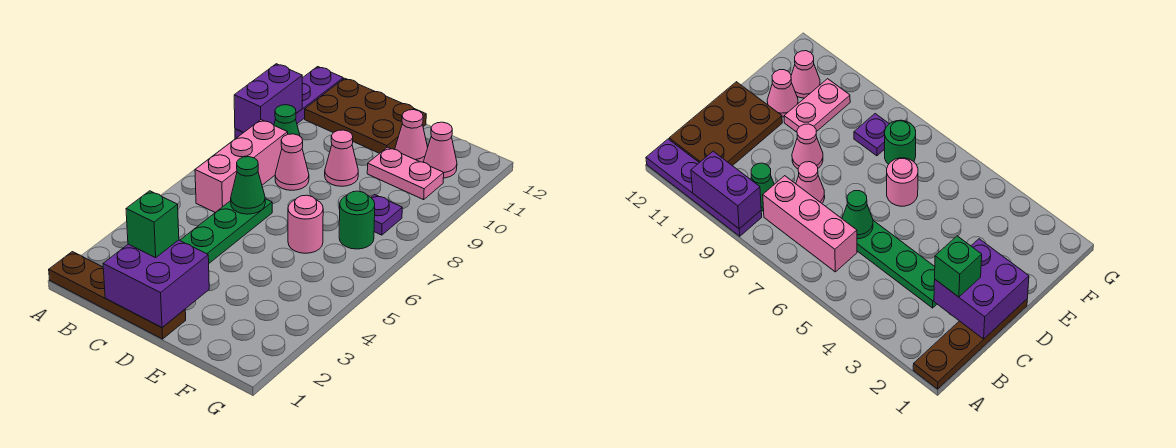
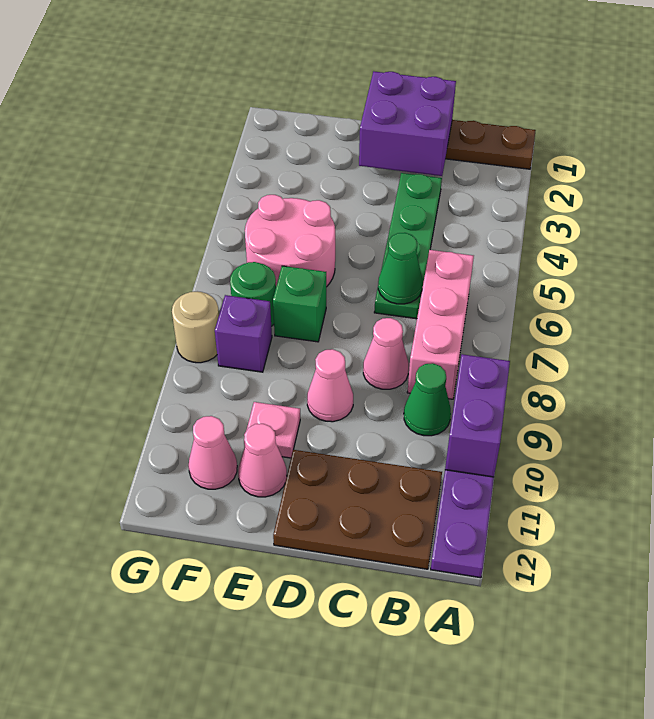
green brick C2 level 3 -> green brick E7 level 1
pink round brick E6 level 1 -> pink round brick E5:F6 level 1
pink plate E10:F10 level 1 -> pink plate E10 level 1
purple plate F8 level 1 -> purple brick F8 level 1
none -> tan round brick G8 level 1

